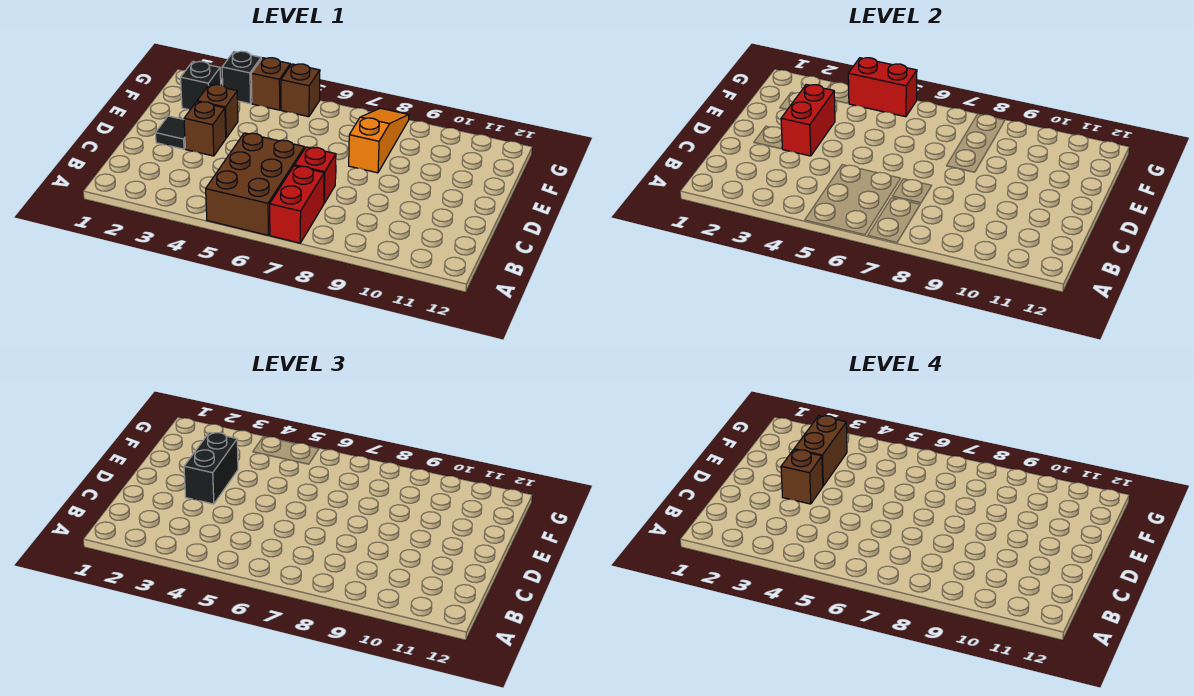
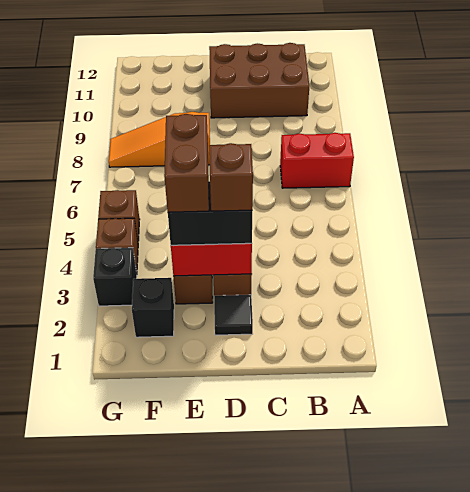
brown brick A5:C6 level 1 -> brown brick B10:D11 level 1
red brick C7 level 1 -> none
brown brick E3:F3 level 4 -> brown brick E3:E4 level 4
red brick G4:G5 level 2 -> none

